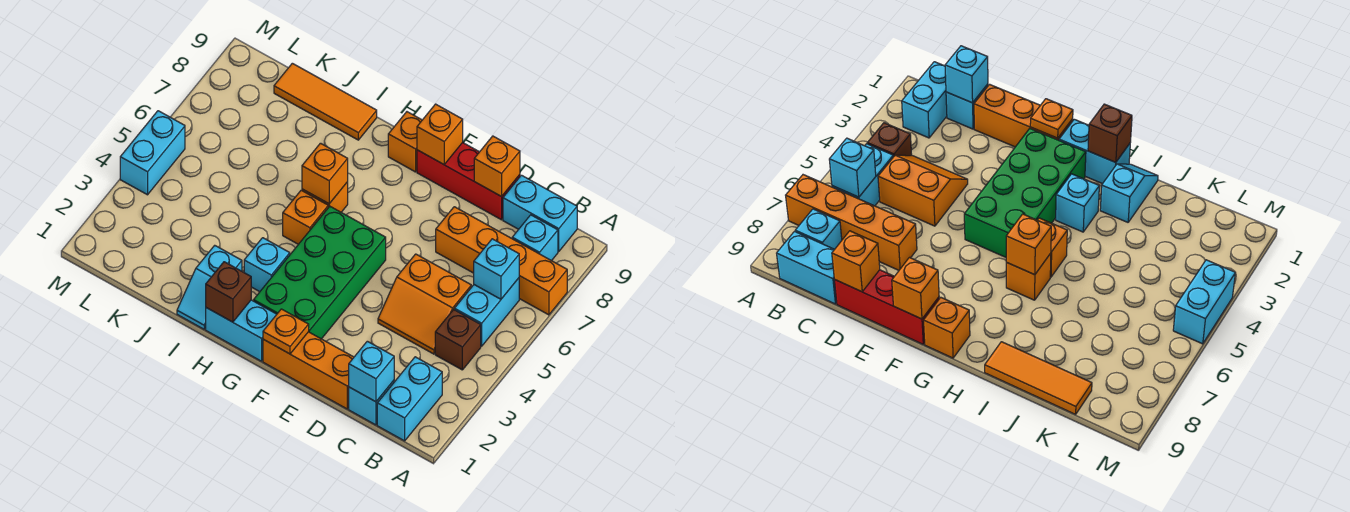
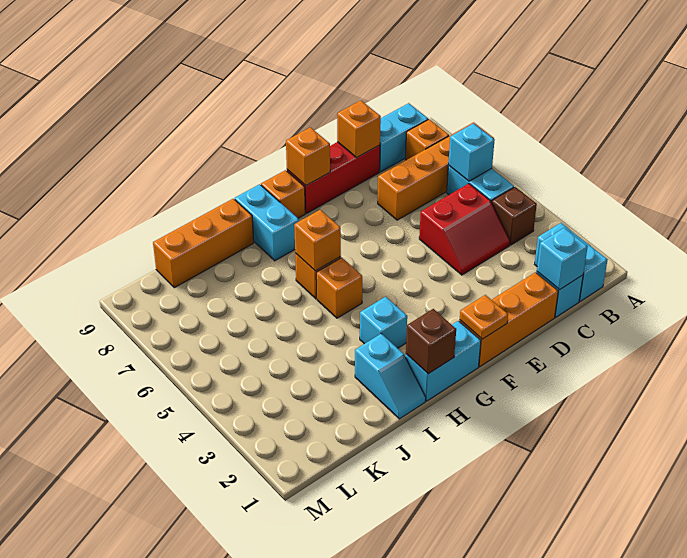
cyan brick B8 level 1 -> orange brick B8 level 1
orange slope C4:D5 level 1 top 5 -> red slope C4:D5 level 1 top 5
green brick F2:G5 level 1 -> none
orange tile I9:K9 level 1 -> orange brick I9:K9 level 1
cyan brick M4:M5 level 1 -> cyan brick H8:H9 level 1

